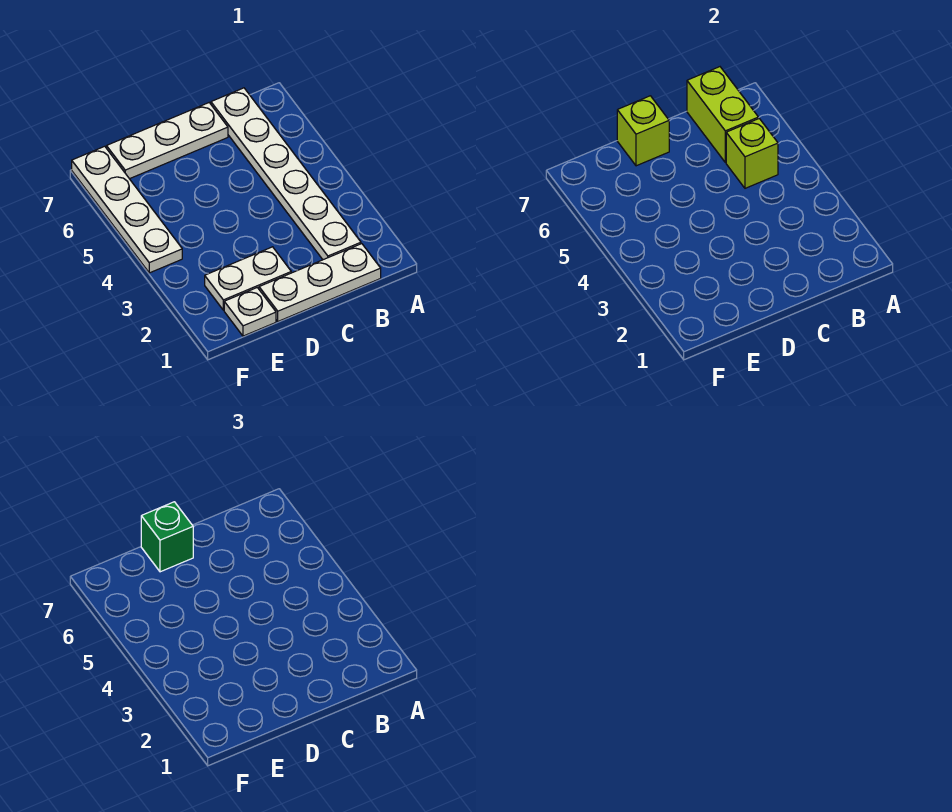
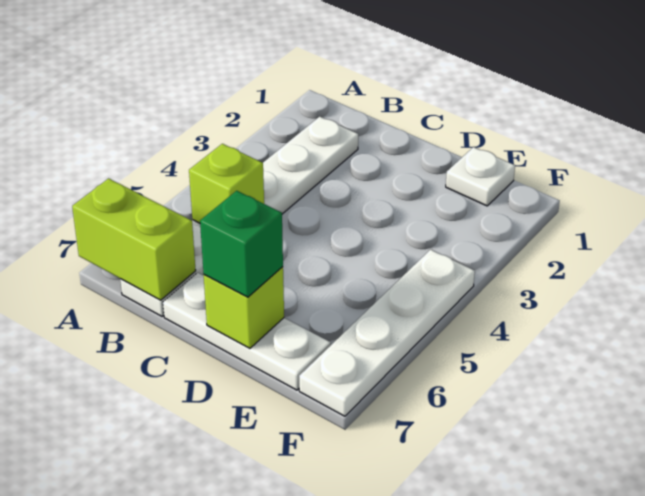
white plate B1:D1 level 1 -> none
lime brick B6:B7 level 2 -> lime brick A7:B7 level 2
white plate D2:E2 level 1 -> none

